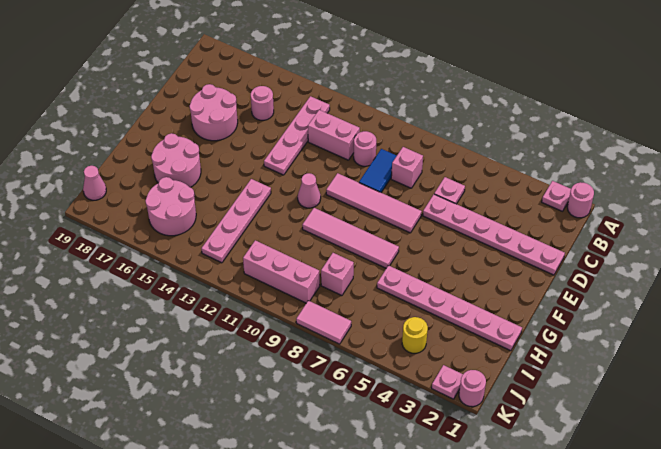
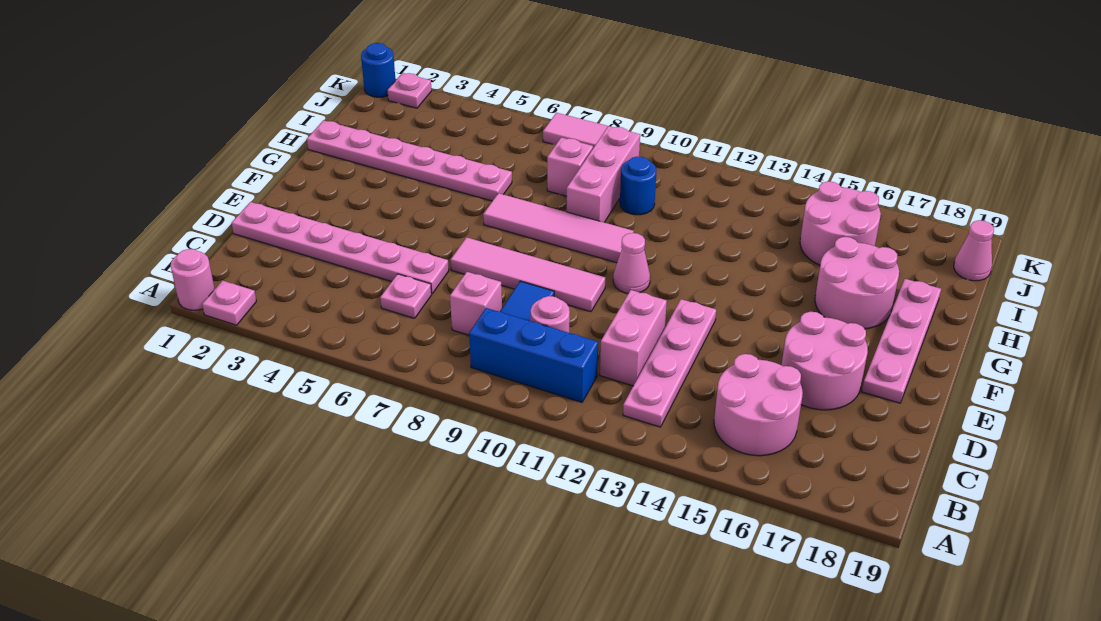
none -> blue brick B9:B11 level 1
pink brick C11:C12 level 1 -> pink brick C12:D12 level 1
pink round brick C15 level 1 -> pink round brick B15:C16 level 1
pink plate G13:J13 level 1 -> pink plate E18:H18 level 1
none -> blue round brick I10 level 1
yellow round brick J4 level 1 -> none
pink brick J9:J11 level 1 -> pink brick H9:J9 level 1
pink round brick K1 level 1 -> blue round brick K1 level 1

